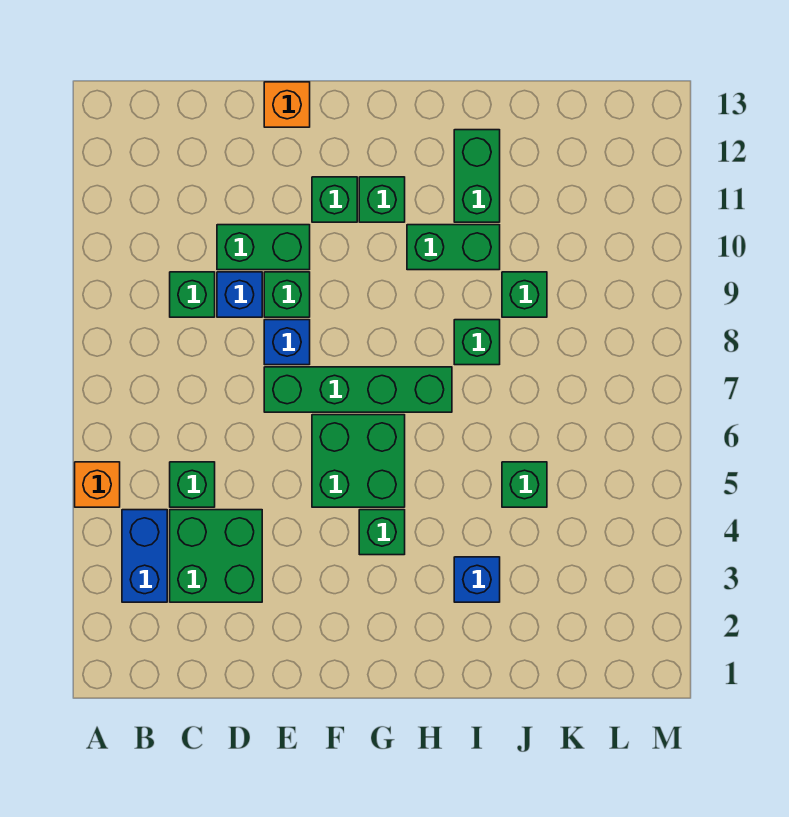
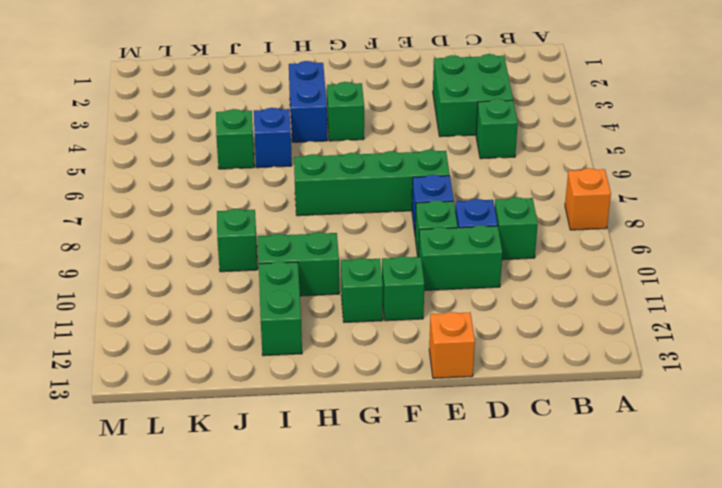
orange brick A5 level 1 -> orange brick A8 level 1
blue brick B3:B4 level 1 -> blue brick H3:H4 level 1
green brick F5:G6 level 1 -> none
blue brick I3 level 1 -> blue brick I5 level 1
green brick I8 level 1 -> none

